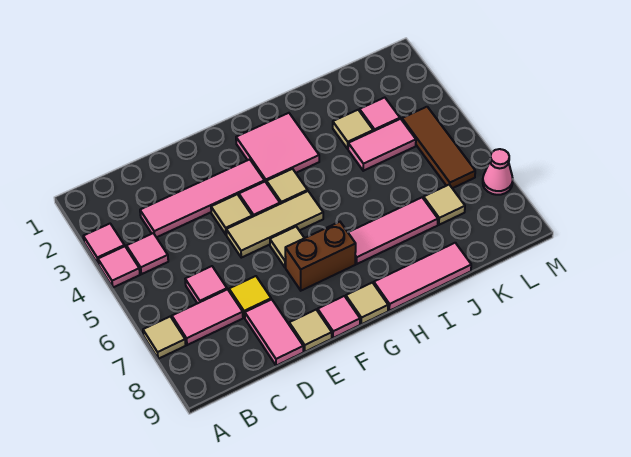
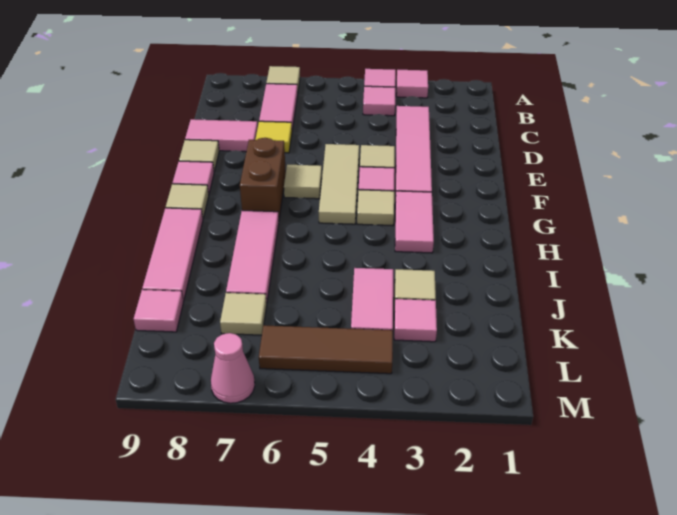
pink tile C6 level 1 -> pink tile K9 level 1
pink tile G2:H3 level 1 -> pink tile G3:H3 level 1

